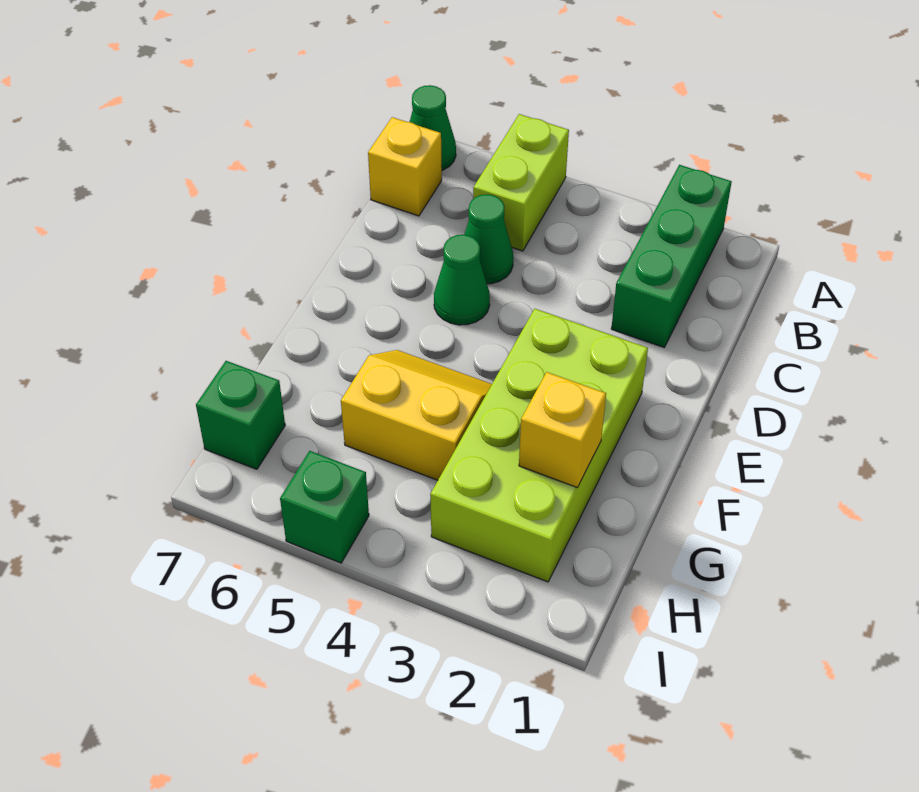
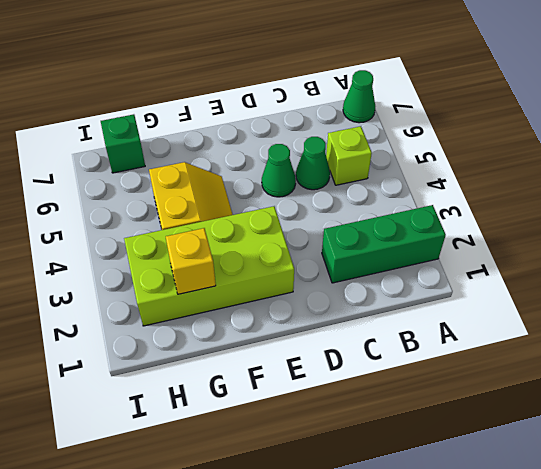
lime brick A5:B5 level 1 -> lime brick B5 level 1
yellow brick B7 level 1 -> none
green brick I5 level 1 -> none

